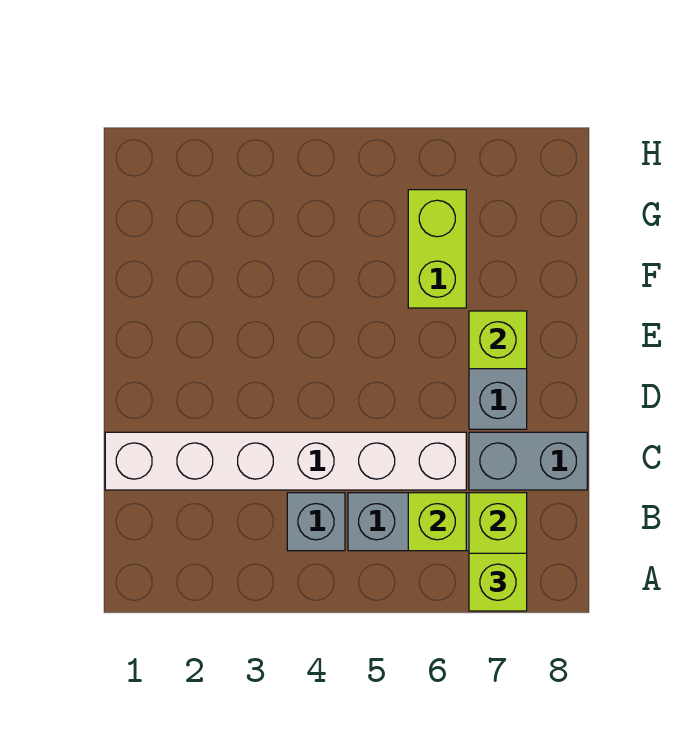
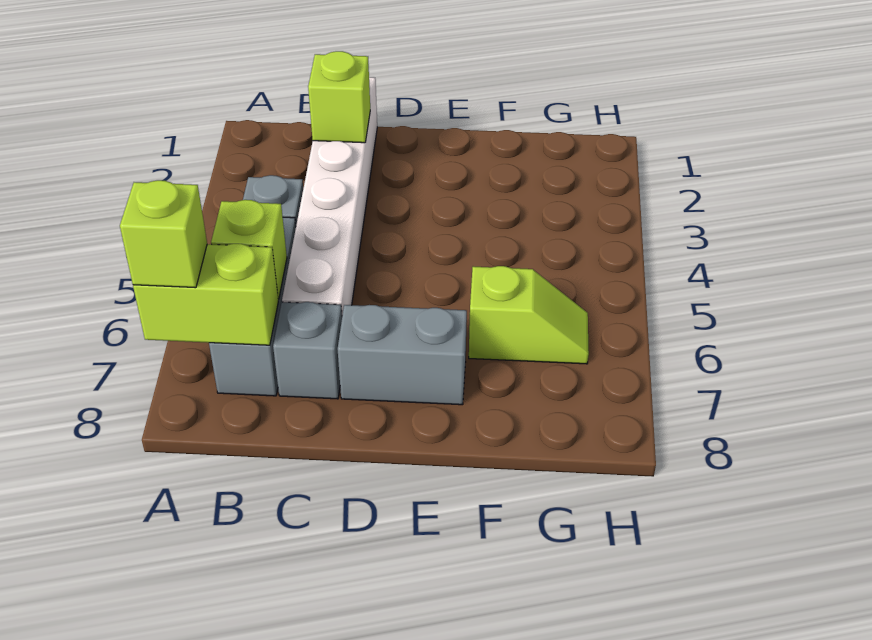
grey brick C7:C8 level 1 -> grey brick C7 level 1
lime brick E7 level 2 -> lime brick C2 level 2
lime brick F6:G6 level 1 -> lime slope F6:G6 level 1 top F

